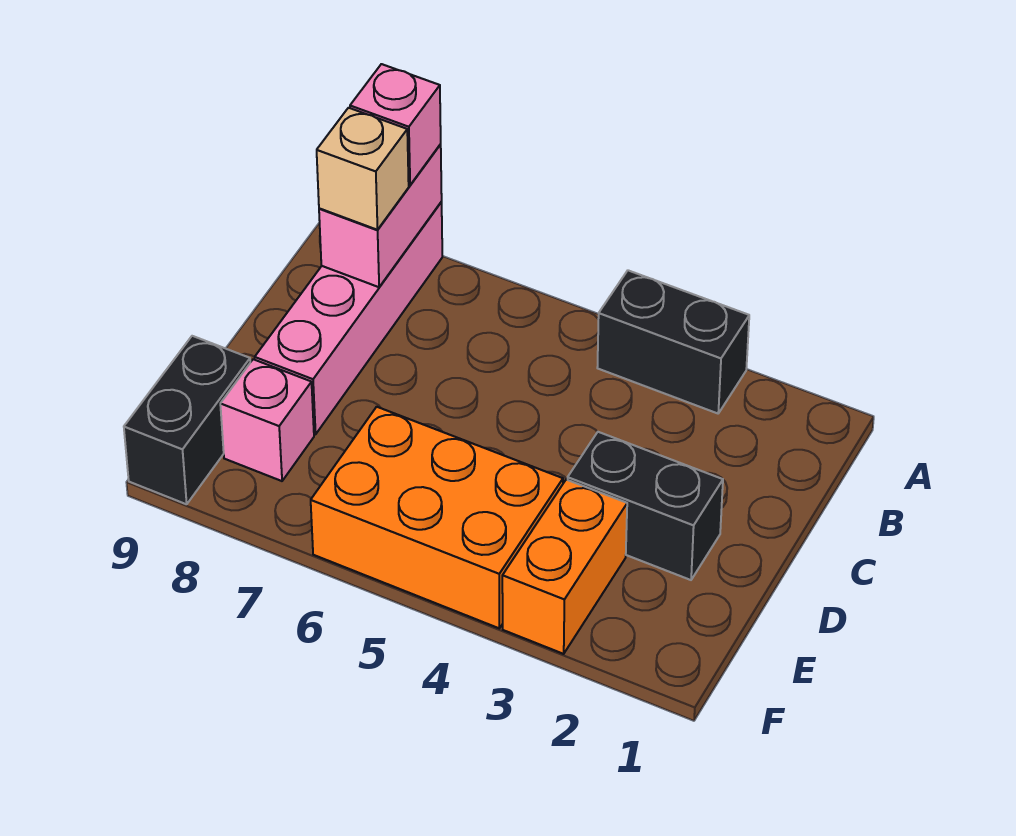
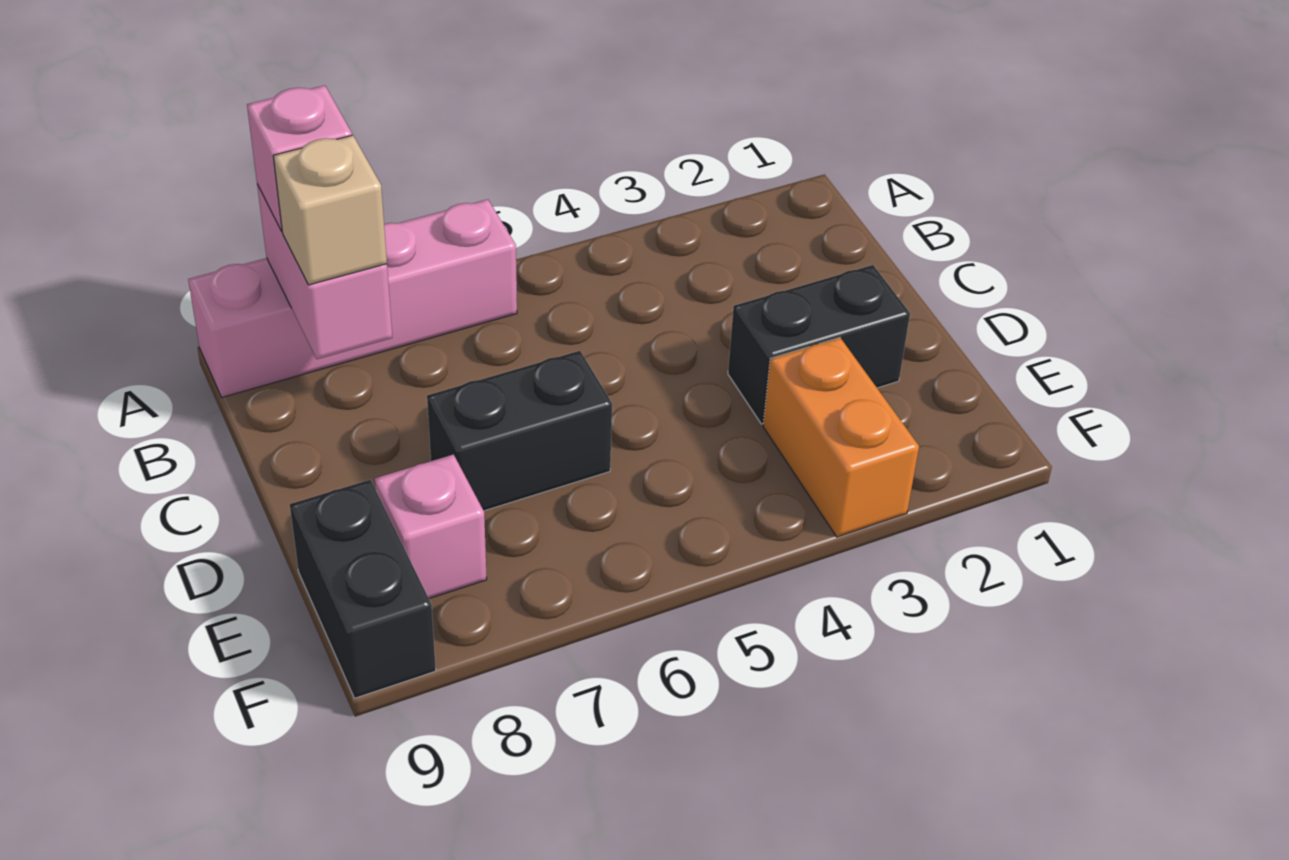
black brick A3:A4 level 1 -> black brick D6:D7 level 1
pink brick A8:D8 level 1 -> pink brick A6:A9 level 1
orange brick E4:F6 level 1 -> none

